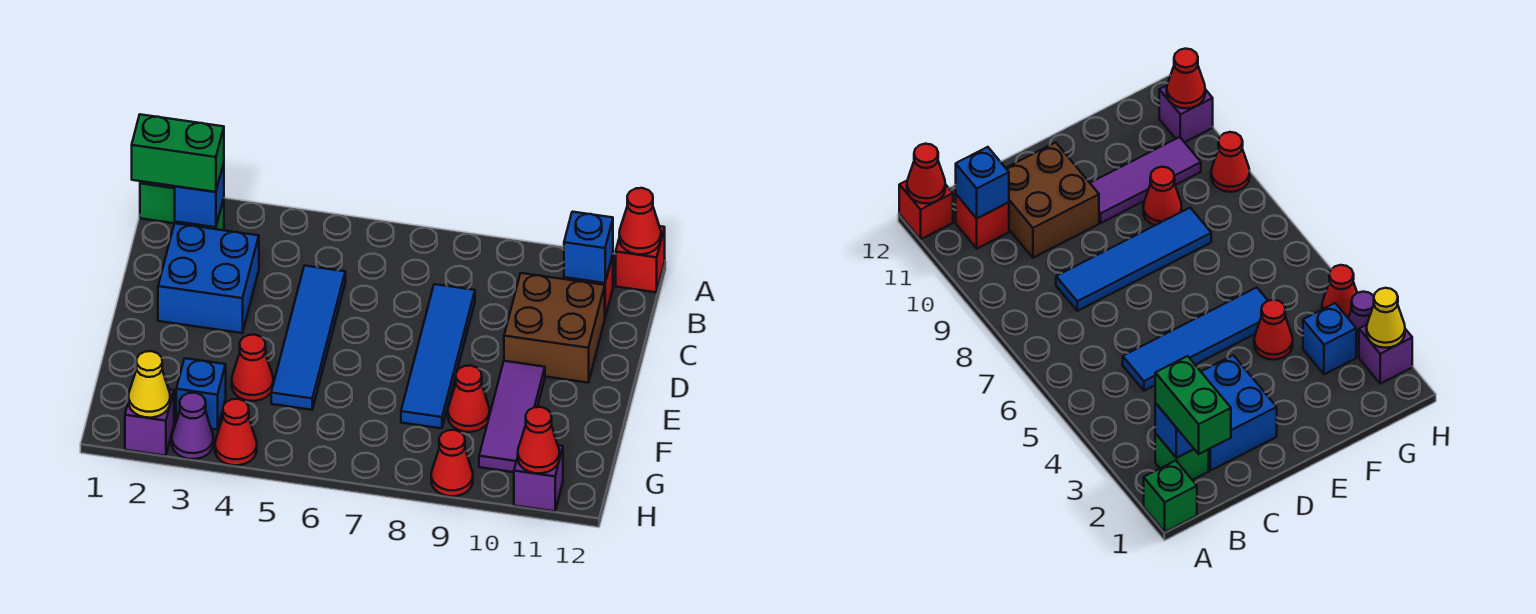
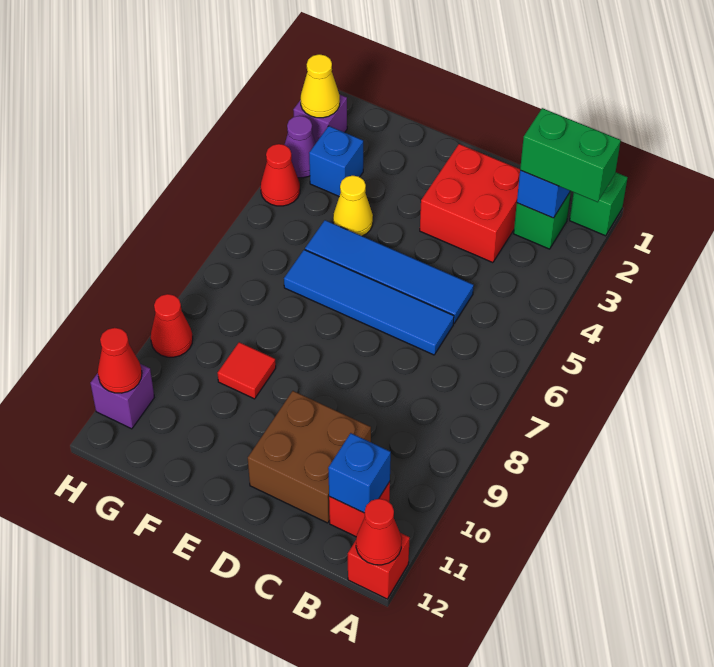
green brick B1:B2 level 3 -> green brick A2:B2 level 3
blue brick C2:D3 level 1 -> red brick C2:D3 level 1
blue tile C8:F8 level 1 -> blue tile C6:F6 level 1
purple tile E10:G10 level 1 -> none
red cone F4 level 1 -> yellow cone F4 level 1
red cone F9 level 1 -> red tile F9 level 1

